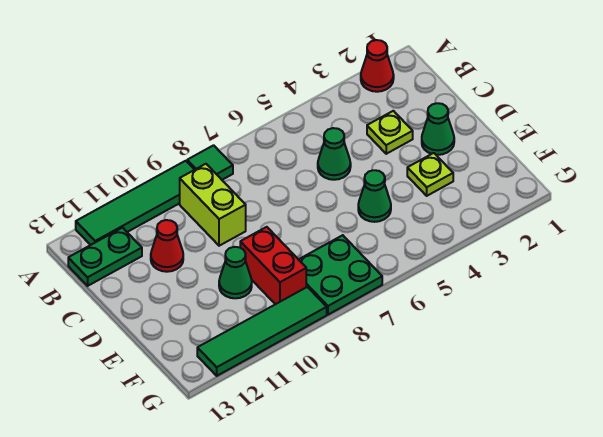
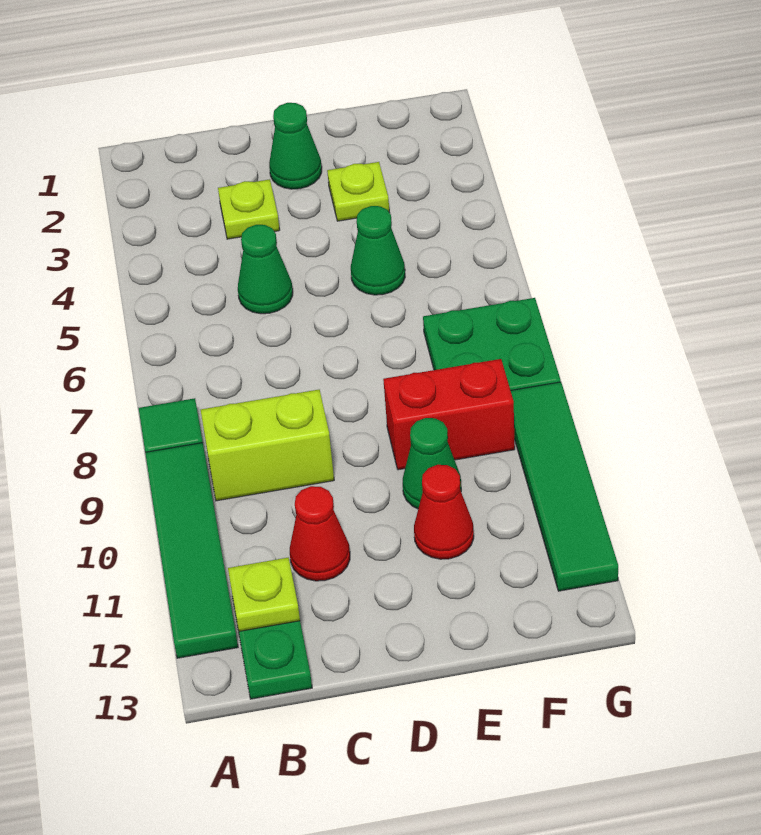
red cone A2 level 1 -> red cone E11 level 1
none -> lime plate B12 level 2

